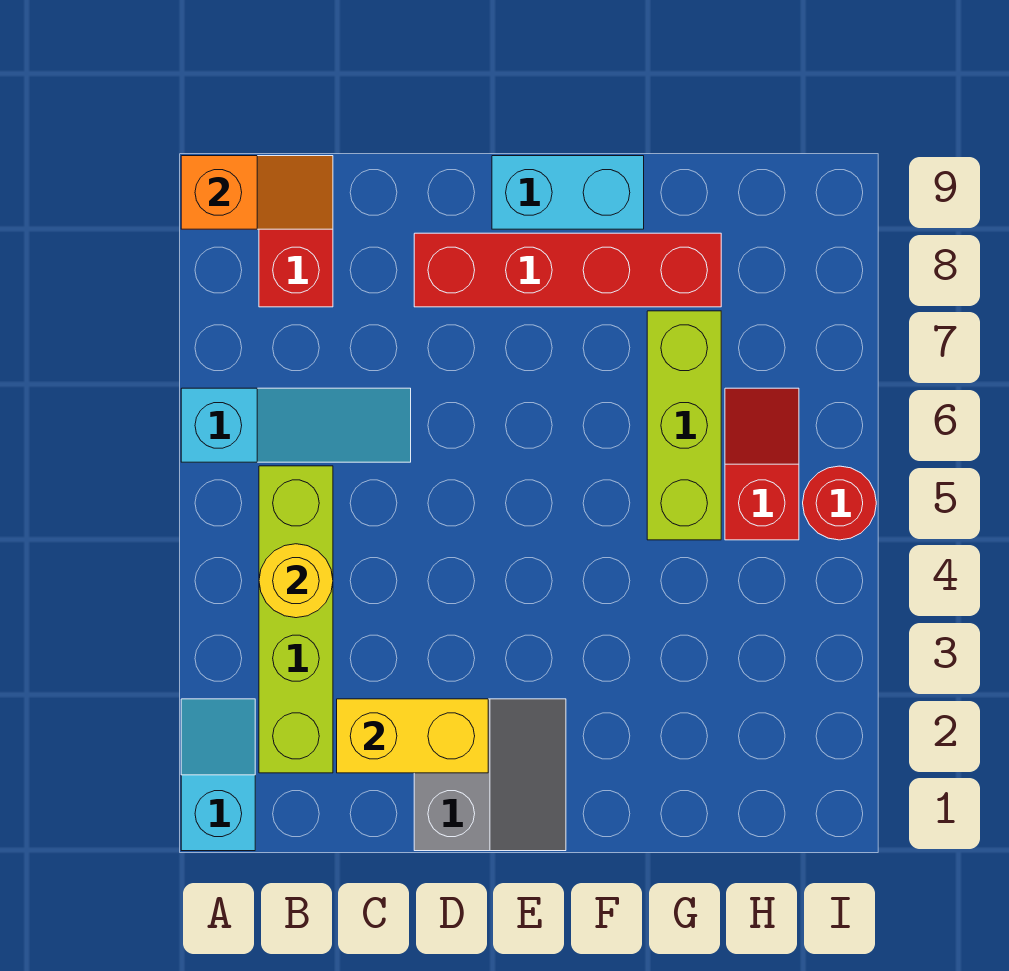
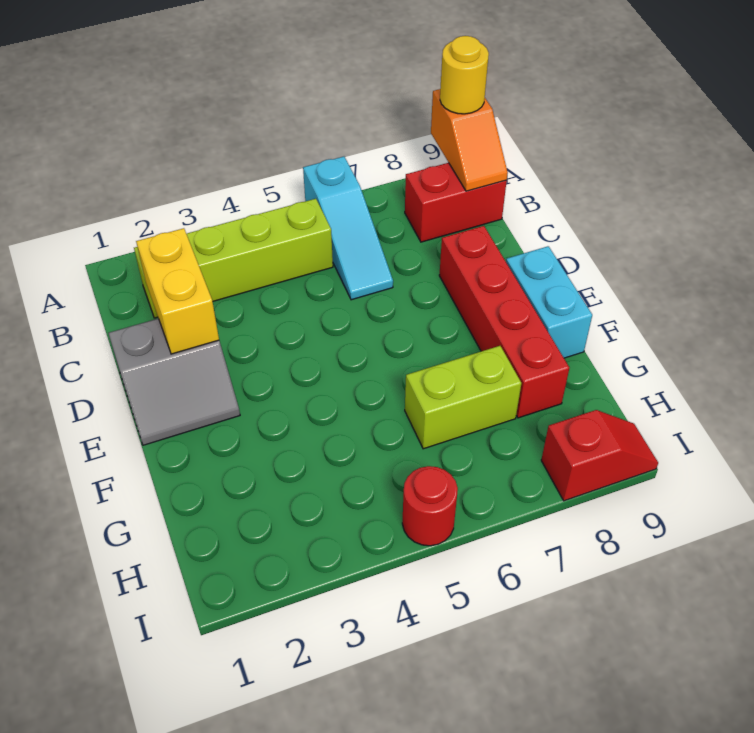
cyan slope A1:A2 level 1 top 1 -> none
yellow round brick B4 level 2 -> yellow round brick A9 level 3
lime brick G5:G7 level 1 -> lime brick G6:G7 level 1
red slope H5:H6 level 1 top 5 -> red slope I8:I9 level 1 top 8

